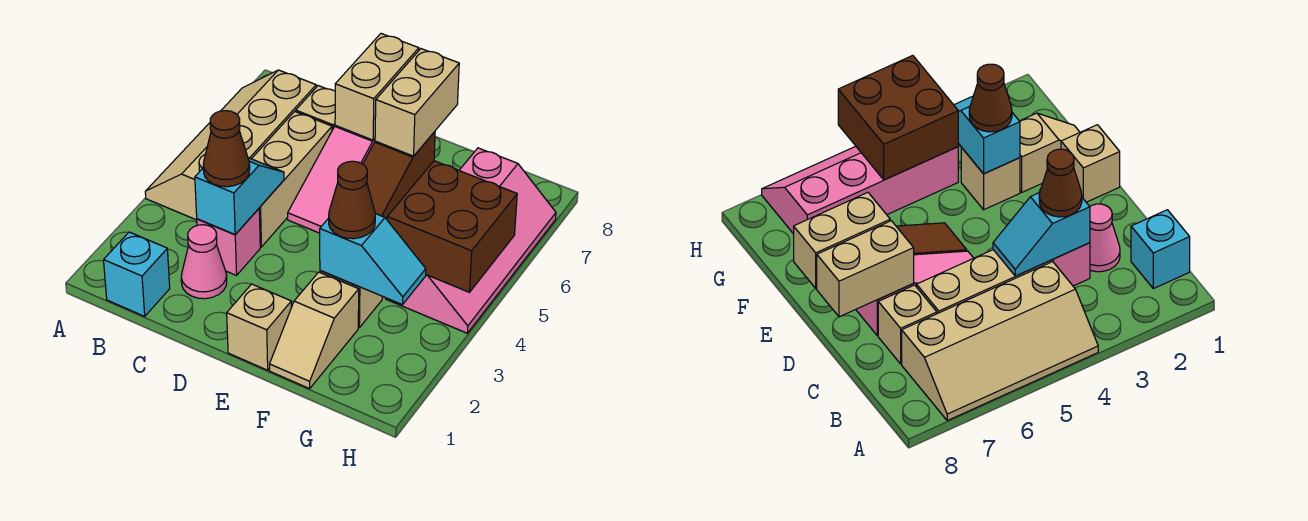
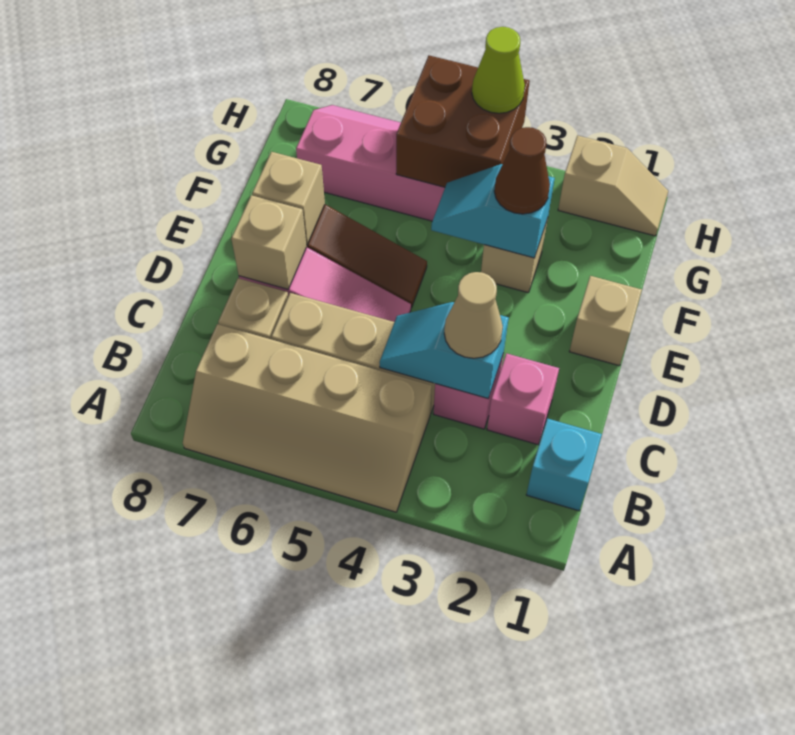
pink cone C2 level 1 -> pink brick C2 level 1
brown cone C3 level 3 -> tan cone C3 level 3
tan brick D7:D8 level 2 -> tan brick D7 level 2
tan brick E7:E8 level 2 -> tan brick E7 level 2
tan slope F1:F2 level 1 top 2 -> tan slope H1:H2 level 1 top 2
cyan slope F3:G3 level 2 top F -> cyan slope F3:F4 level 2 top 3
none -> lime cone H4 level 3

